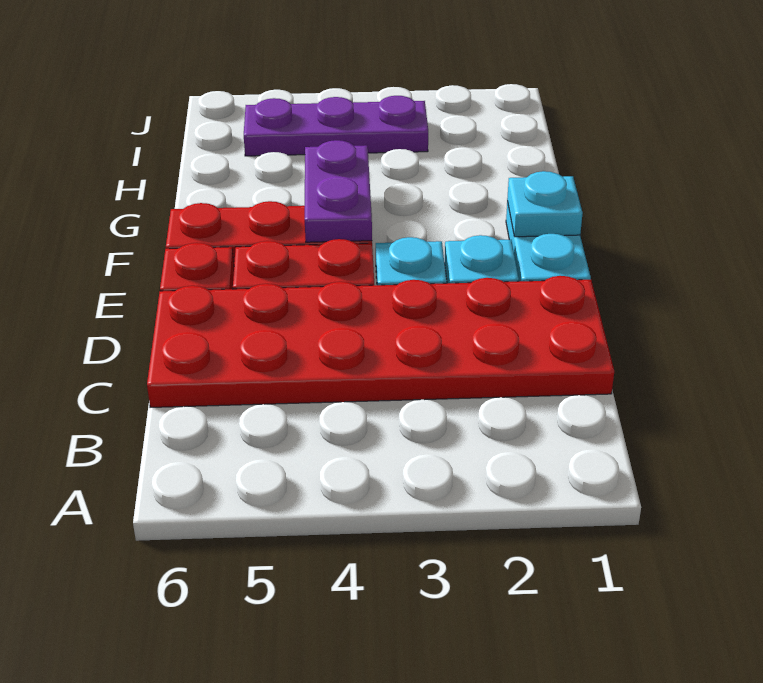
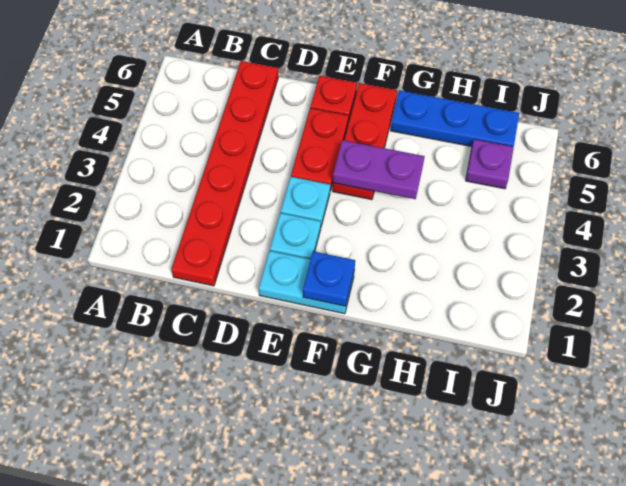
red plate C1:D6 level 1 -> red plate C1:C6 level 1
cyan plate F1 level 2 -> blue plate F1 level 2
none -> blue plate G6:I6 level 1
purple plate I3:I5 level 1 -> purple plate I5 level 1

